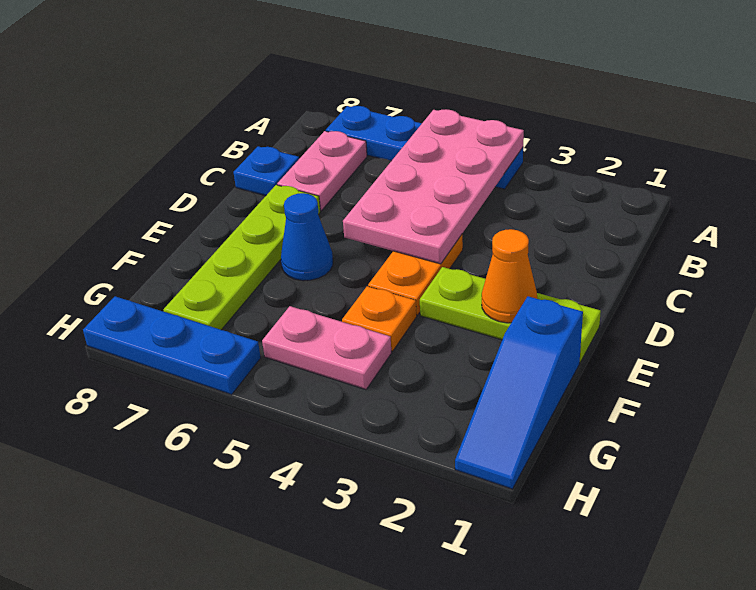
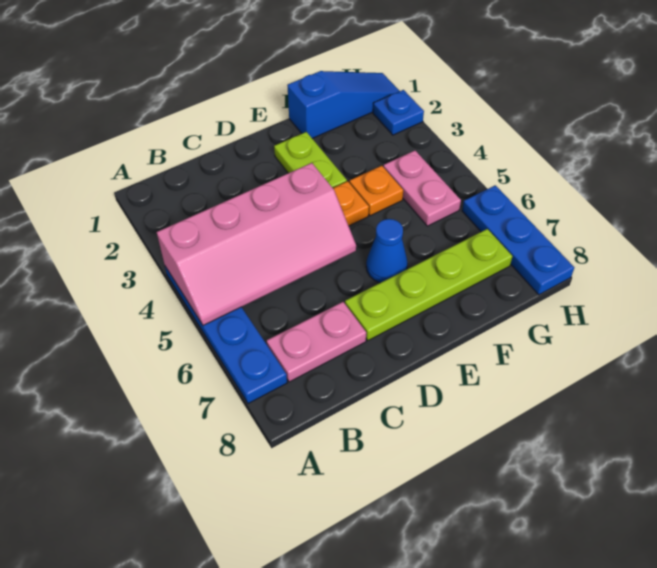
pink plate A4:D5 level 2 -> pink slope A4:D5 level 2 top 4
blue plate C8 level 1 -> blue plate H2 level 1
lime plate E1:E3 level 1 -> lime plate E2:E3 level 1
orange cone E2 level 2 -> none

